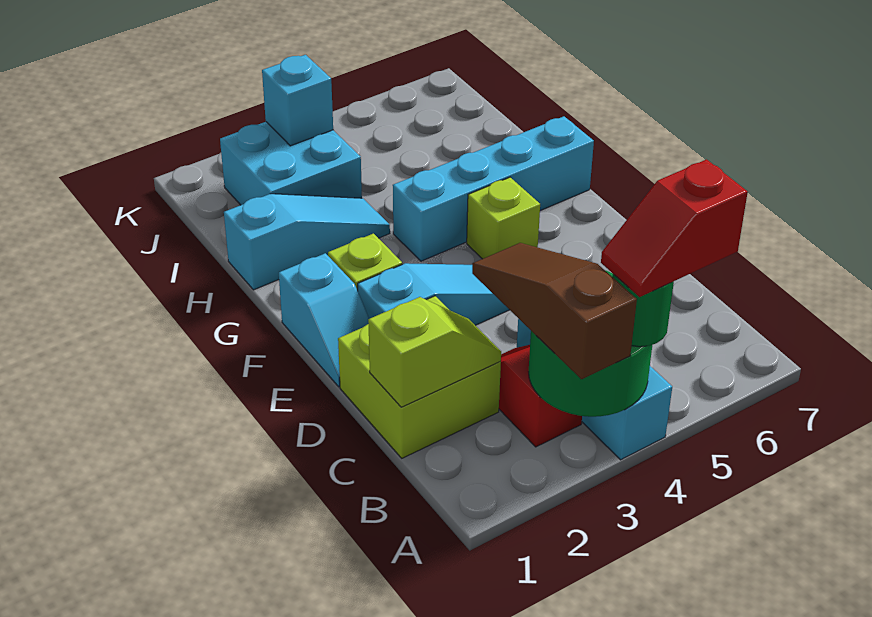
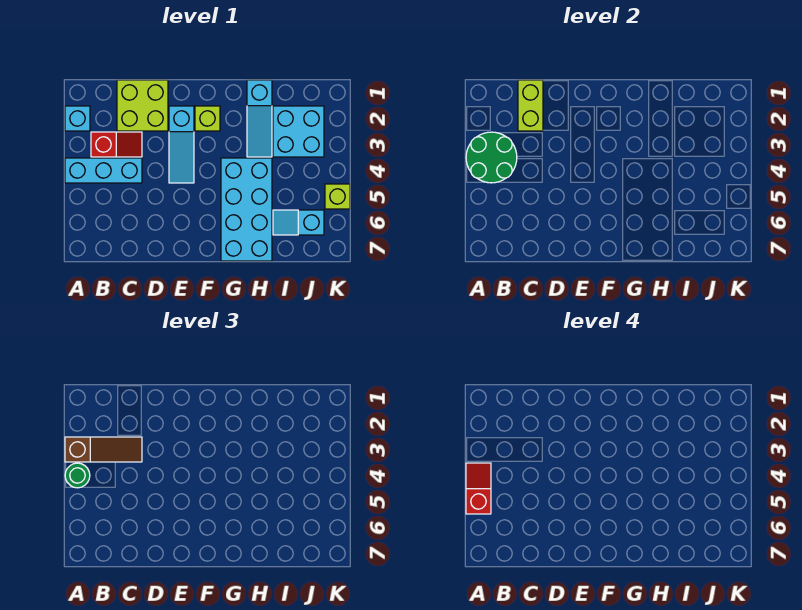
lime slope C1:C2 level 2 top 1 -> lime brick C1:C2 level 2
cyan slope E1:F1 level 1 top F -> cyan slope I6:J6 level 1 top J
lime brick F5 level 1 -> lime brick K5 level 1
cyan brick G4:G7 level 1 -> cyan brick G4:H7 level 1
cyan brick J3 level 2 -> cyan brick A2 level 1

